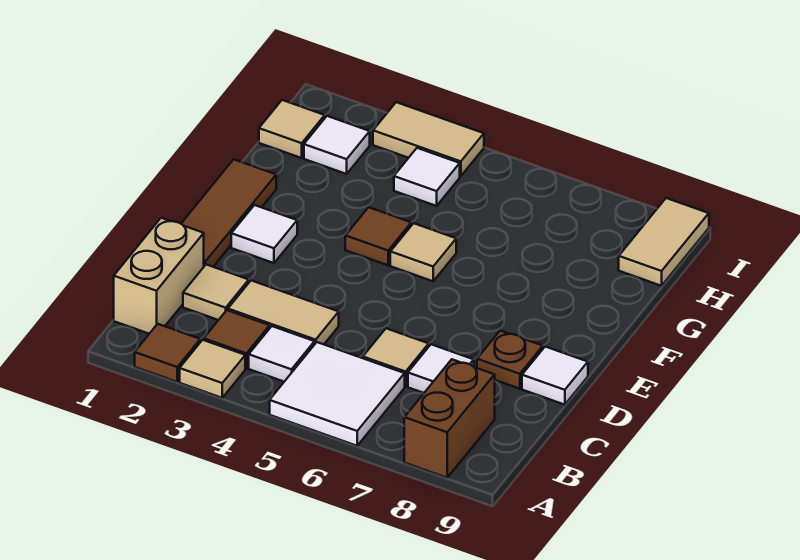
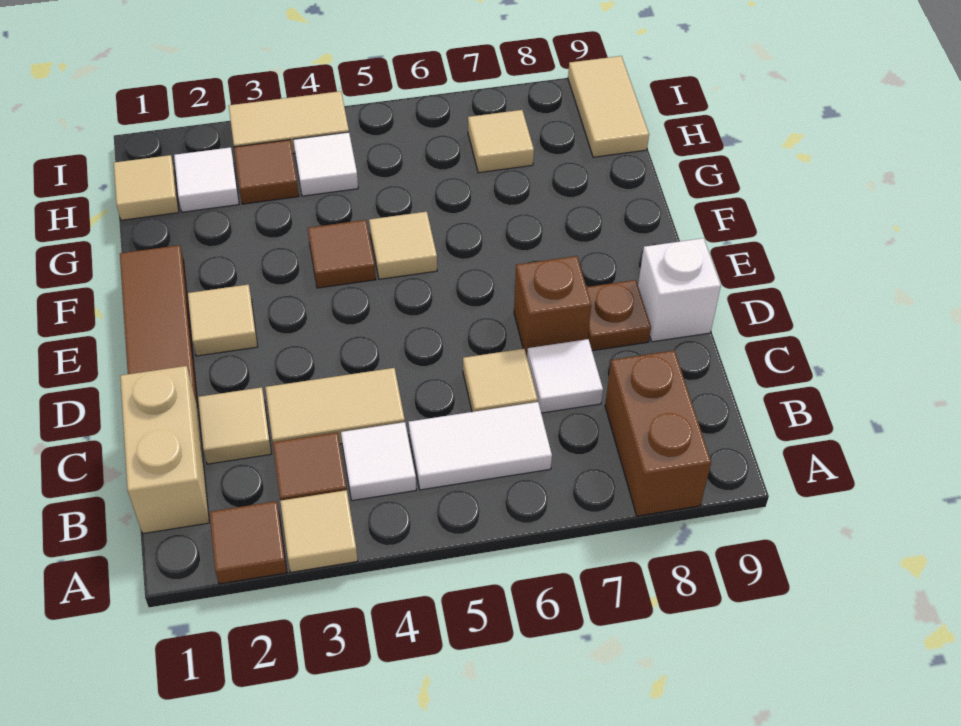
white tile A5:B6 level 1 -> white tile B5:B6 level 1
none -> brown brick D7 level 1
white tile D9 level 1 -> white brick D9 level 1
white tile E2 level 1 -> tan tile E2 level 1
none -> brown tile H3 level 1
none -> tan tile H7 level 1

